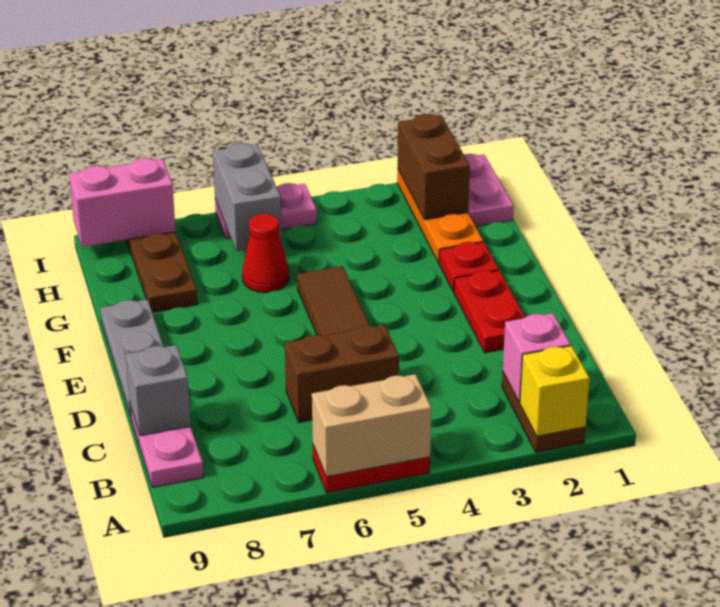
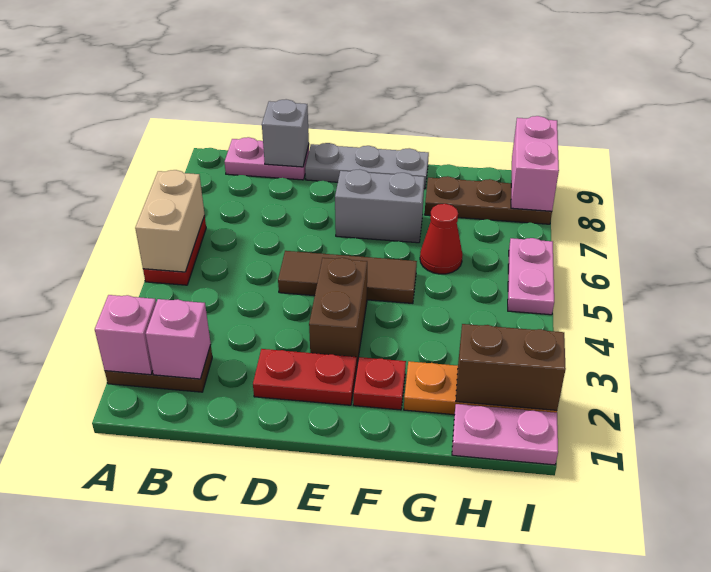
yellow brick A2 level 2 -> pink brick A2 level 2
brown brick C5:C6 level 1 -> brown brick E3:E4 level 1
grey brick H6:I6 level 2 -> grey brick E7:F7 level 1

